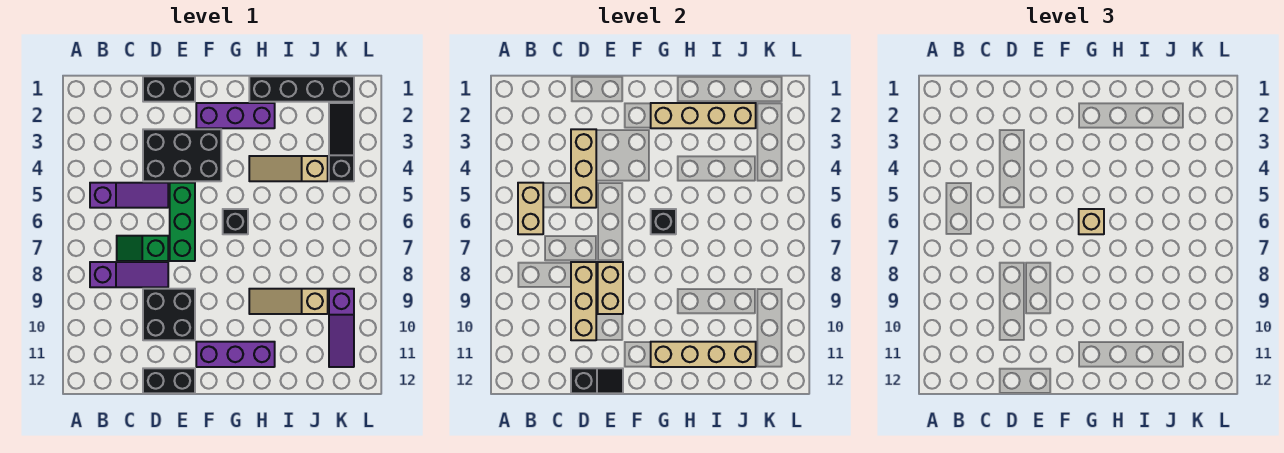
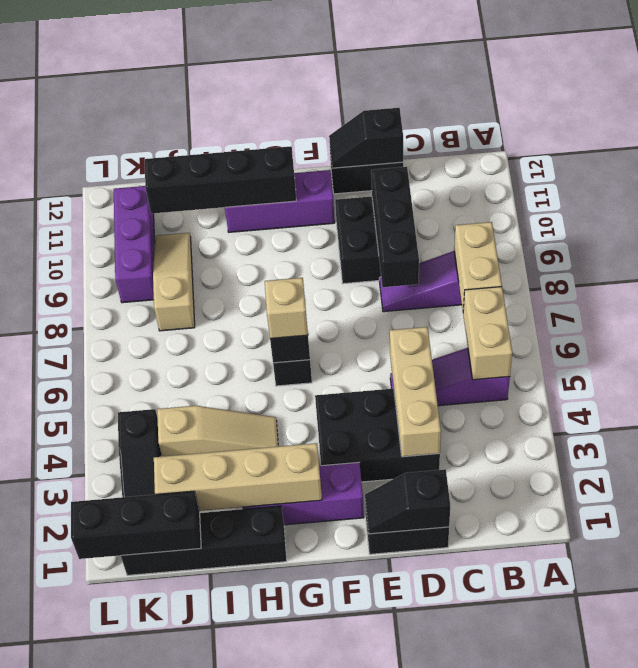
green slope C7:D7 level 1 top D -> none
none -> black slope D1:E1 level 2 top D
tan brick D8:D10 level 2 -> black brick D8:D10 level 2
green brick E5:E7 level 1 -> none
tan brick E8:E9 level 2 -> tan brick B7:B8 level 2
tan brick G11:J11 level 2 -> black brick G11:J11 level 2
tan slope H9:J9 level 1 top J -> tan slope J8:J10 level 1 top 8
none -> black brick J1:L1 level 2
purple slope K9:K11 level 1 top 9 -> purple brick K9:K11 level 1

